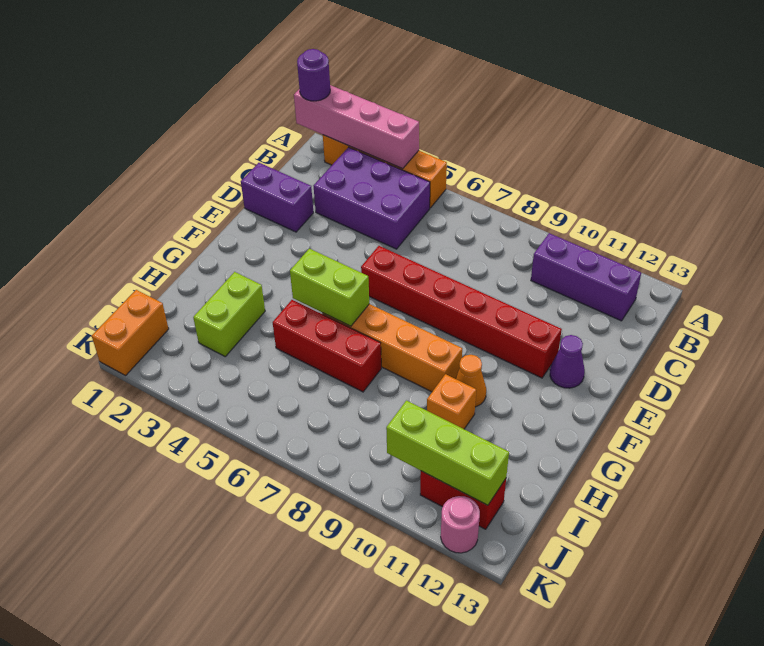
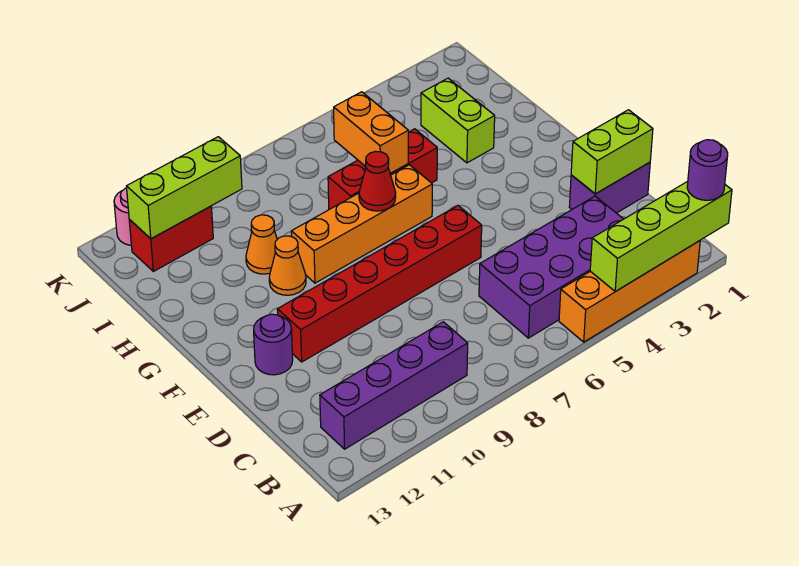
pink brick A1:A4 level 2 -> lime brick A1:A4 level 2
purple brick B3:C5 level 1 -> purple brick B3:C6 level 1
purple brick B10:B12 level 1 -> purple brick B9:B12 level 1
purple cone E12 level 1 -> purple round brick E12 level 1
lime brick G5:G6 level 2 -> lime brick D1:D2 level 2
none -> red cone G7 level 2
orange brick H10 level 1 -> orange cone H10 level 1
orange brick J1:K1 level 1 -> orange brick H6:I6 level 2

